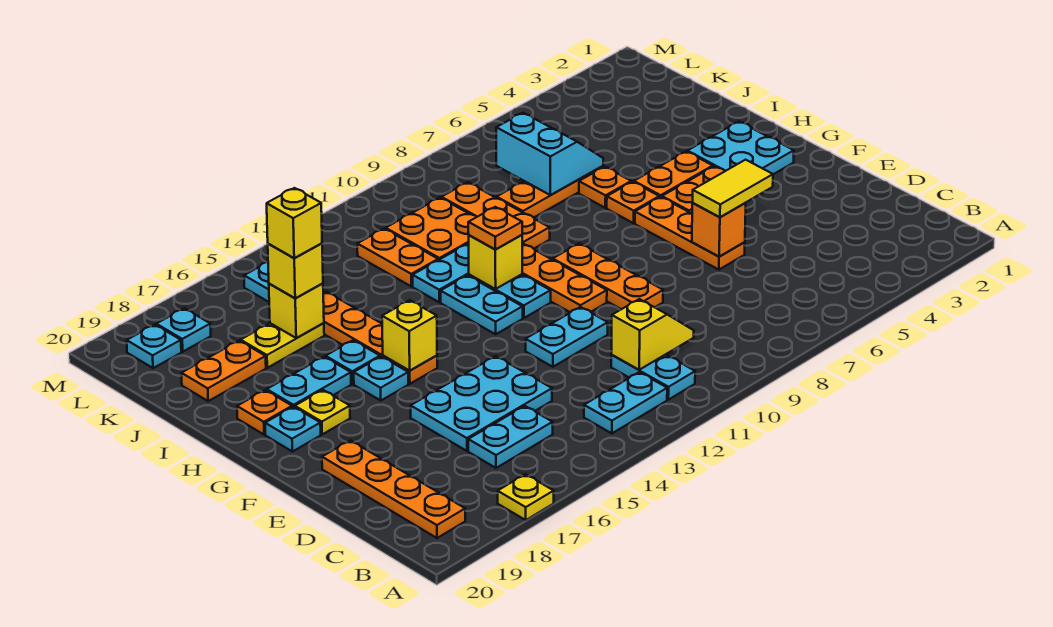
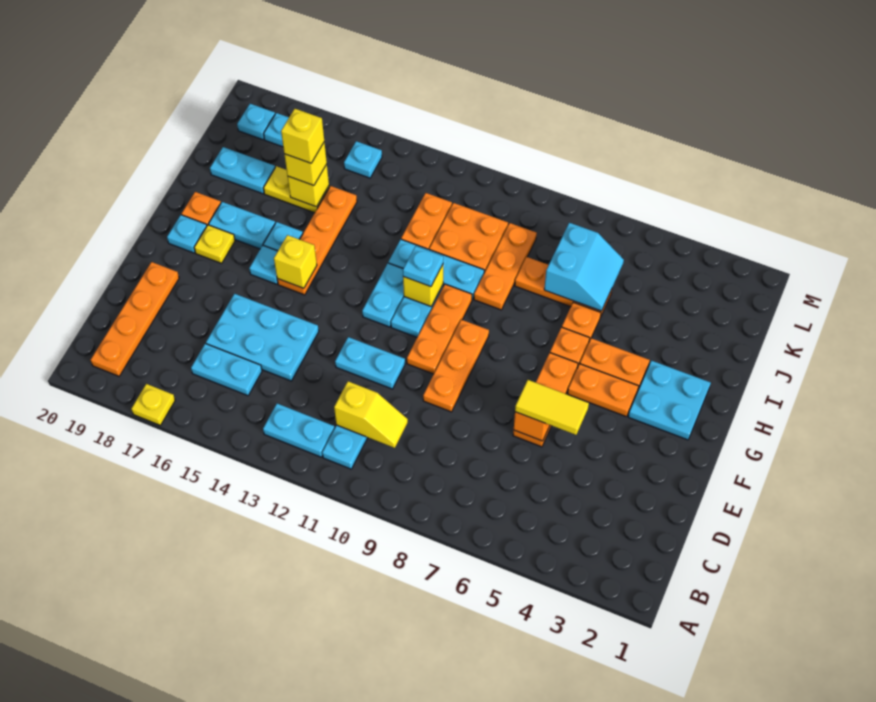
orange plate H11 level 3 -> cyan plate H11 level 3
orange plate J18:J19 level 1 -> cyan plate J18:J19 level 1

